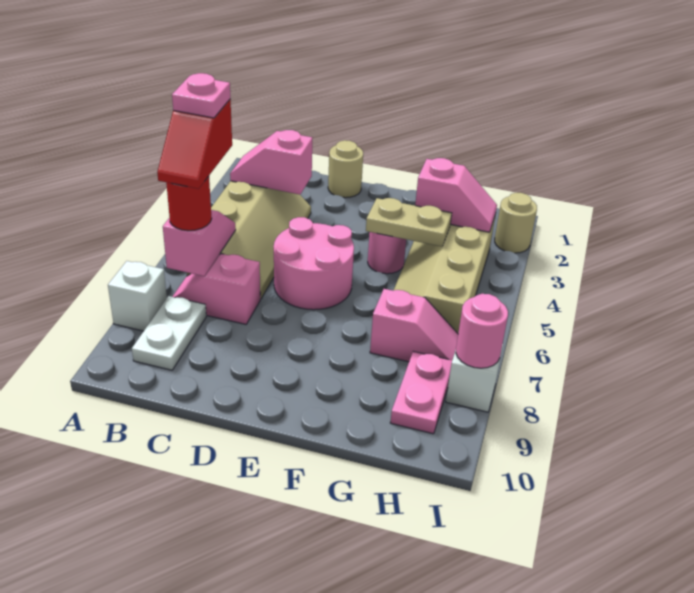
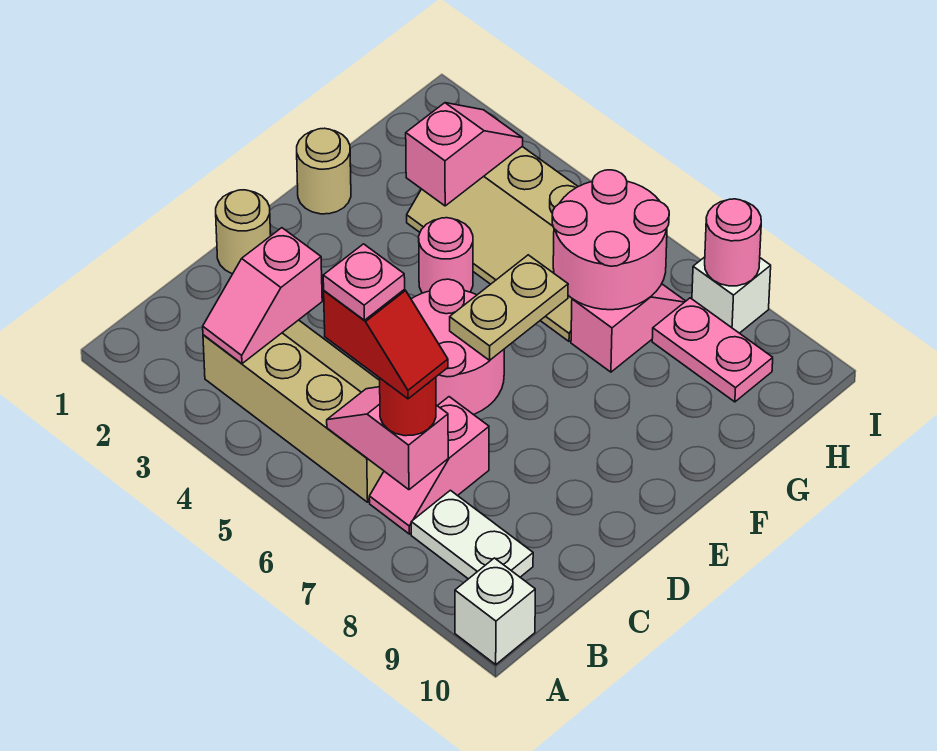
white brick A8 level 1 -> white brick A10 level 1
tan plate F4:G4 level 2 -> tan plate E6:F6 level 2
none -> pink round brick G6:H7 level 2
tan round brick I2 level 1 -> tan round brick F1 level 1

